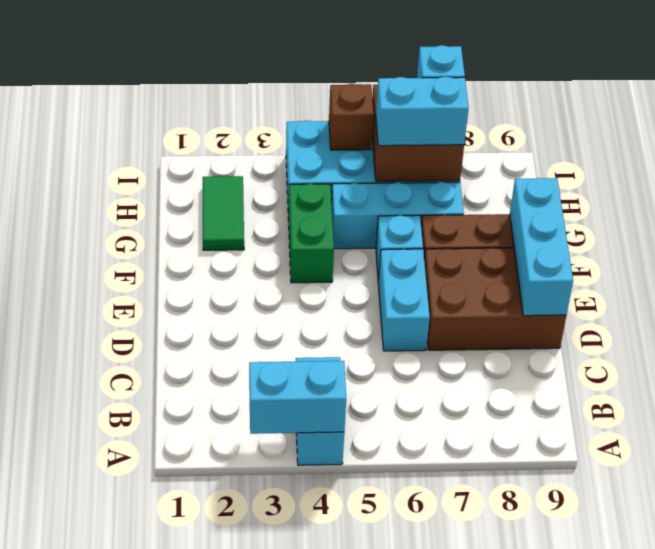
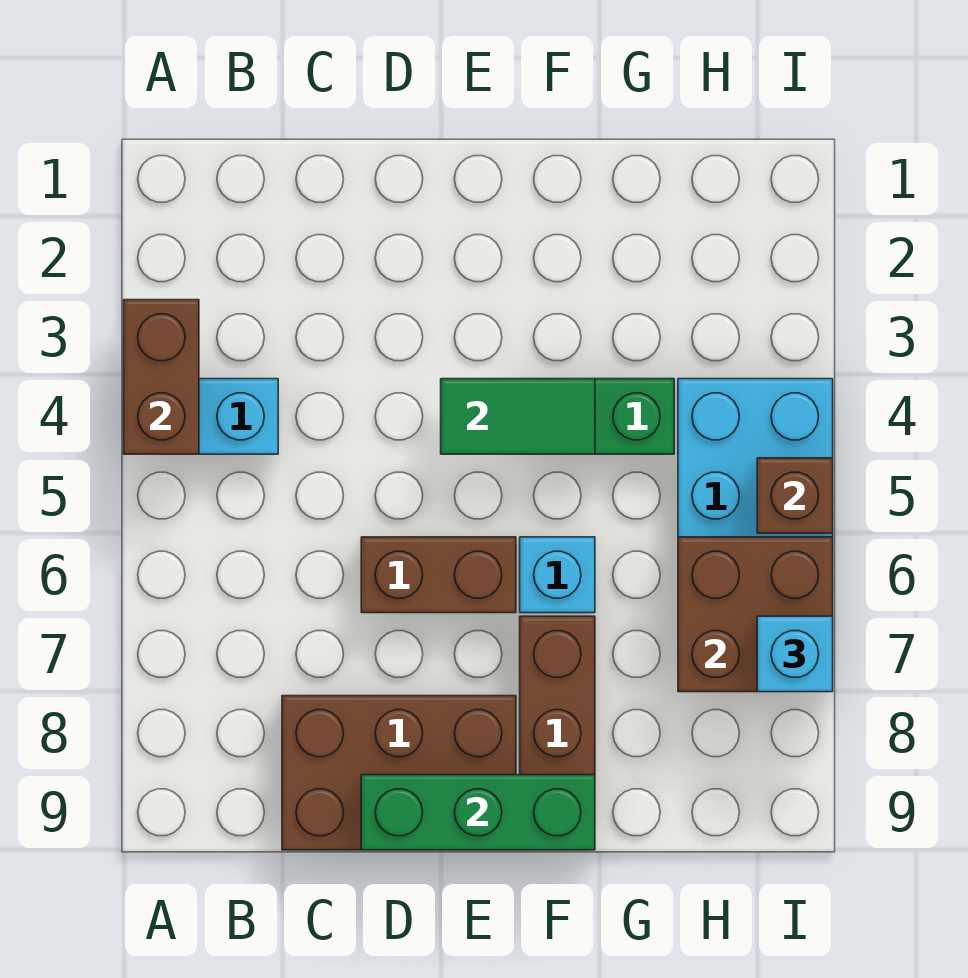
cyan brick A3:A4 level 2 -> brown brick A3:A4 level 2
cyan brick D6:E6 level 1 -> brown brick D6:E6 level 1
brown brick D7:E9 level 1 -> brown brick C8:E9 level 1
cyan brick D9:F9 level 2 -> green brick D9:F9 level 2
green tile G2:H2 level 1 -> green tile E4:F4 level 2
cyan brick G5:G7 level 1 -> none
cyan brick H6:H7 level 3 -> none

